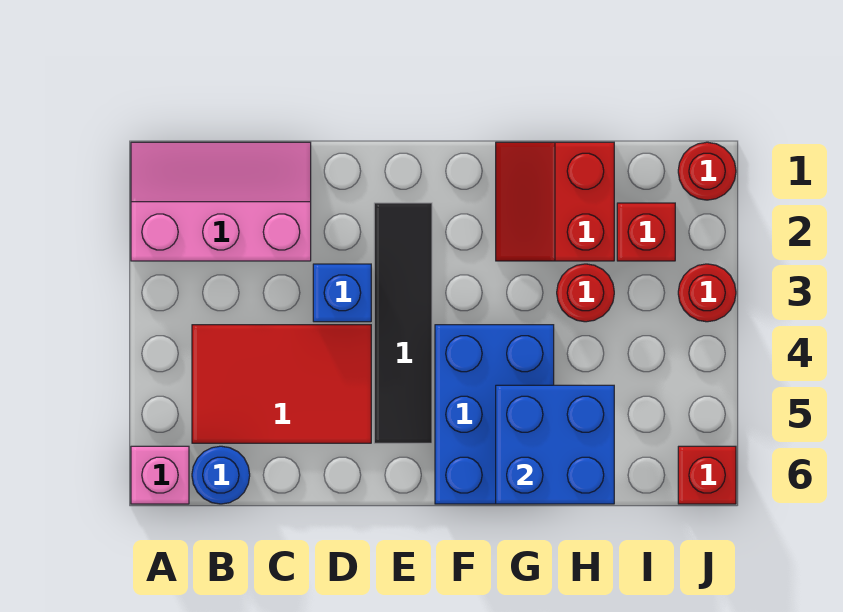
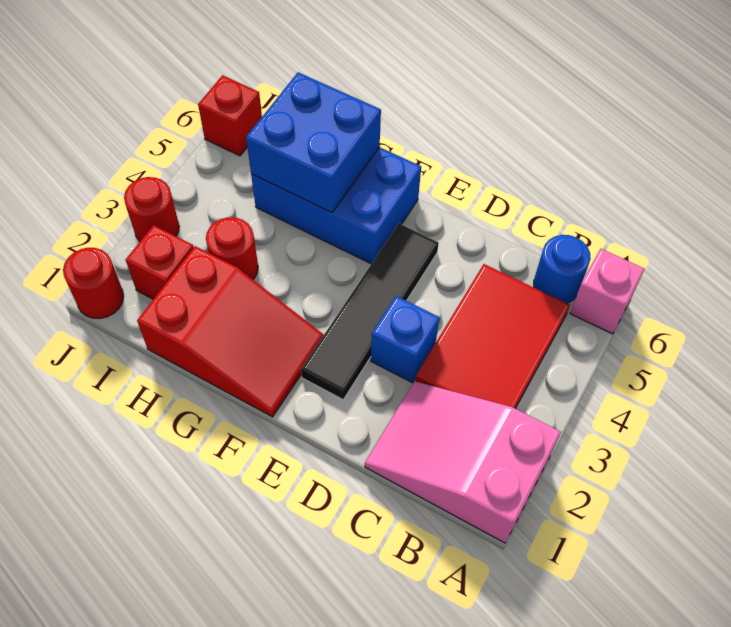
pink slope A1:C2 level 1 top 2 -> pink slope A1:C2 level 1 top A
red tile B4:D5 level 1 -> red tile B3:C5 level 1
blue brick F4:G6 level 1 -> blue brick F5:H6 level 1
red slope G1:H2 level 1 top H -> red slope F1:H2 level 1 top H

